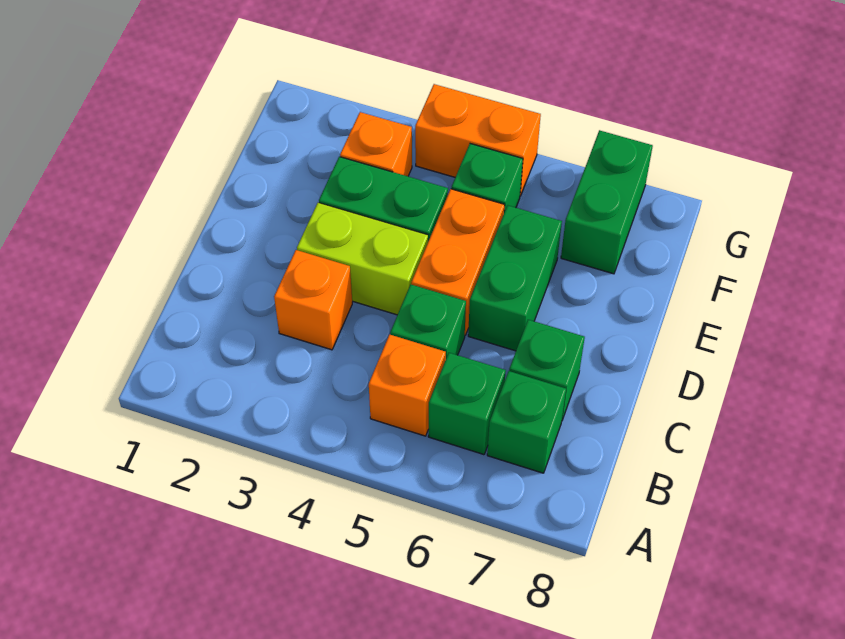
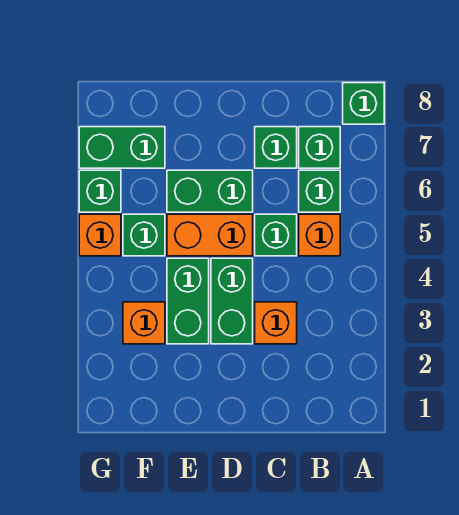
none -> green brick A8 level 1
lime brick D3:D4 level 1 -> green brick D3:D4 level 1
orange brick G4:G5 level 1 -> orange brick G5 level 1
none -> green brick G6 level 1

